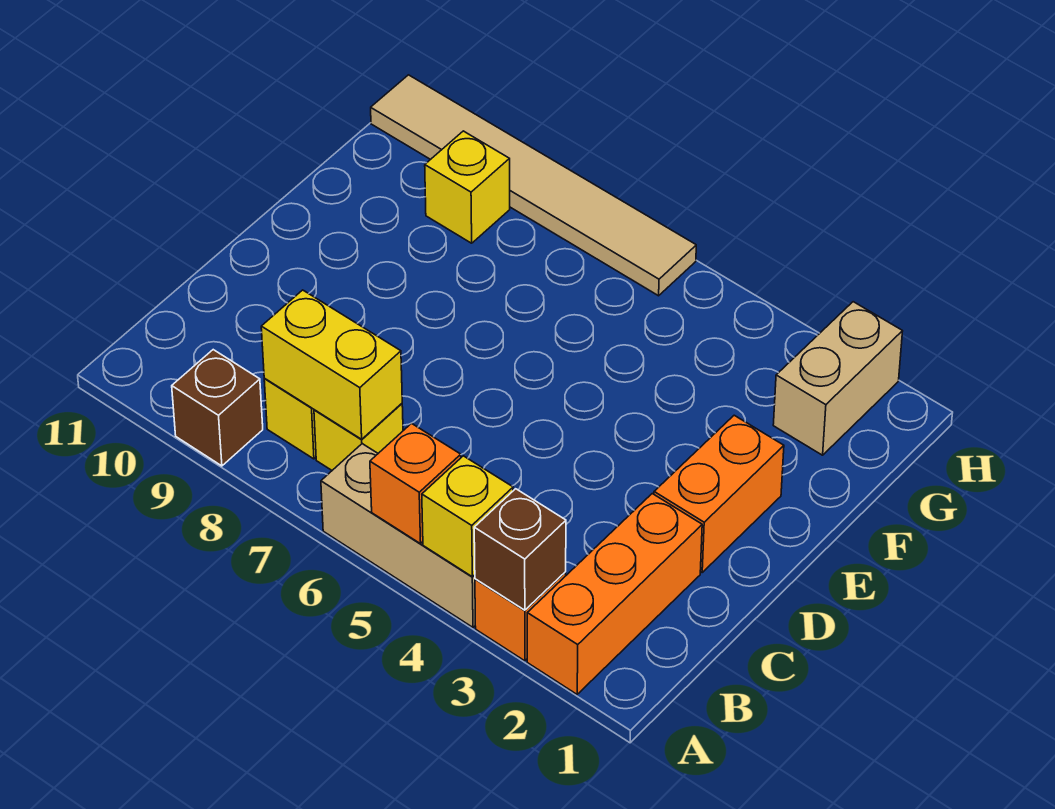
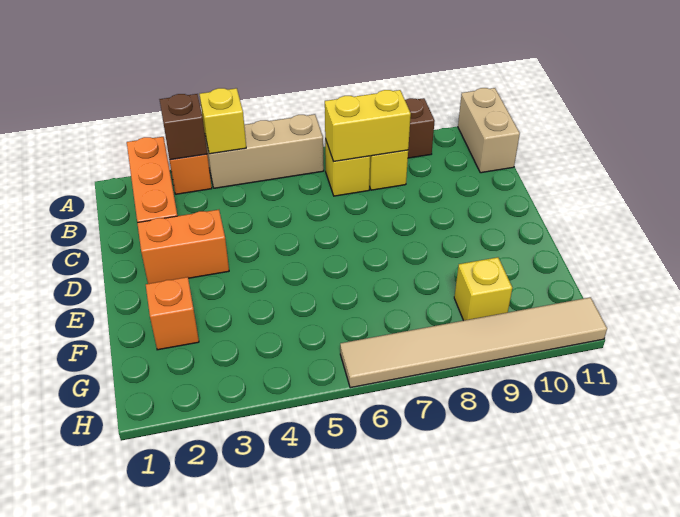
orange brick A5 level 2 -> orange brick F2 level 1
orange brick D2:E2 level 1 -> orange brick D2:D3 level 1
tan brick G2:H2 level 1 -> tan brick A11:B11 level 1

